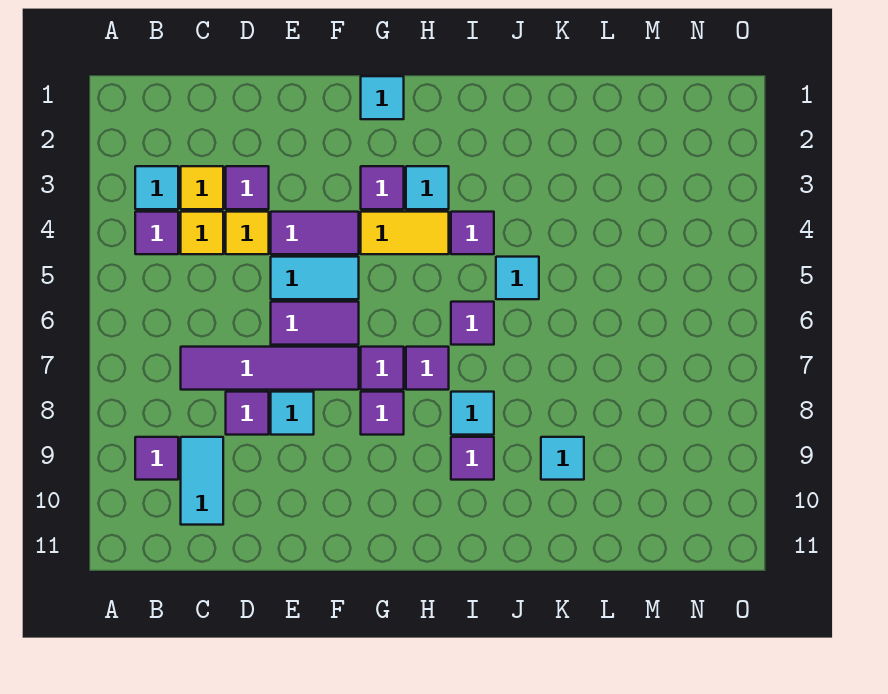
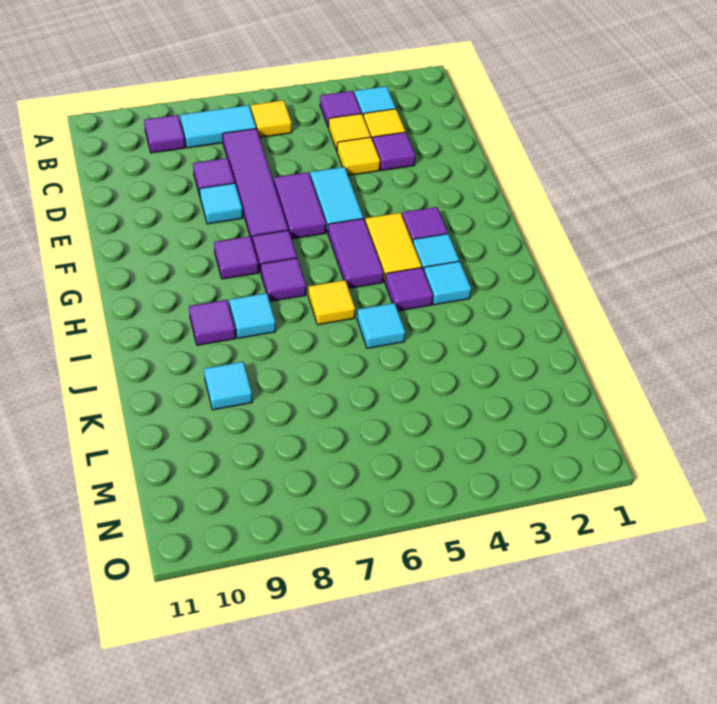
none -> yellow tile B6 level 1
cyan tile C9:C10 level 1 -> cyan tile B7:B8 level 1
purple tile E4:F4 level 1 -> purple tile G5:H5 level 1
cyan tile G1 level 1 -> cyan tile I3 level 1
purple tile I6 level 1 -> yellow tile I6 level 1

